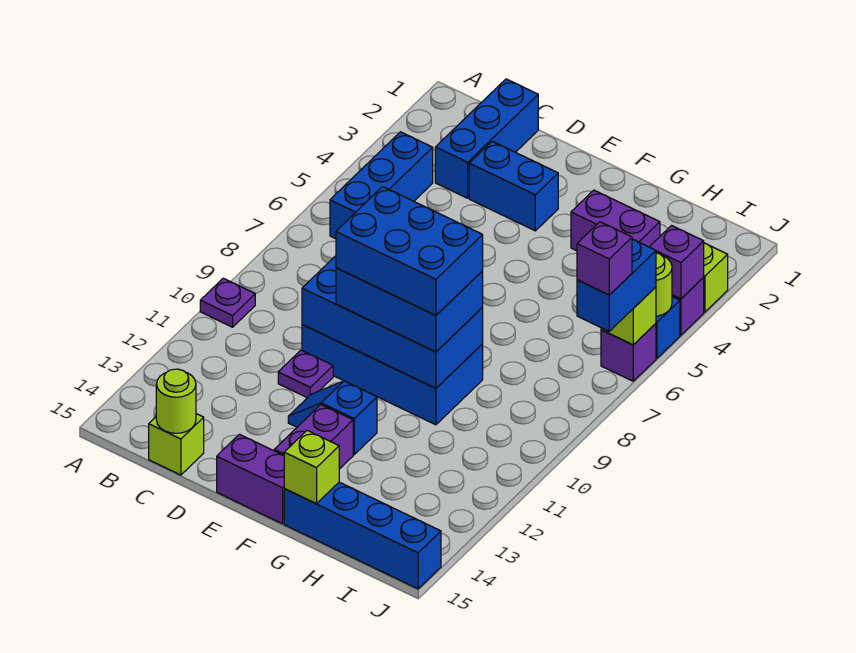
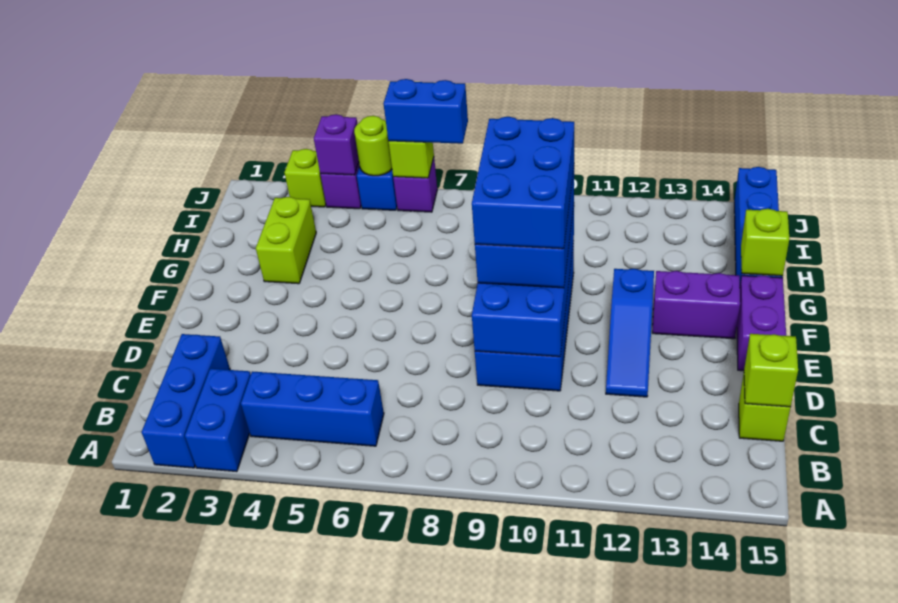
purple plate A10 level 1 -> none
blue brick C1:C3 level 1 -> blue brick A2:C2 level 1
lime round brick C15 level 2 -> lime brick C15 level 2
blue brick D3:E3 level 1 -> blue brick A3:B3 level 1
purple plate D11 level 1 -> none
blue slope E12:F12 level 1 top F -> blue slope D12:F12 level 1 top F
purple brick G3:H3 level 1 -> lime brick G3:H3 level 1
purple brick J7 level 4 -> none

